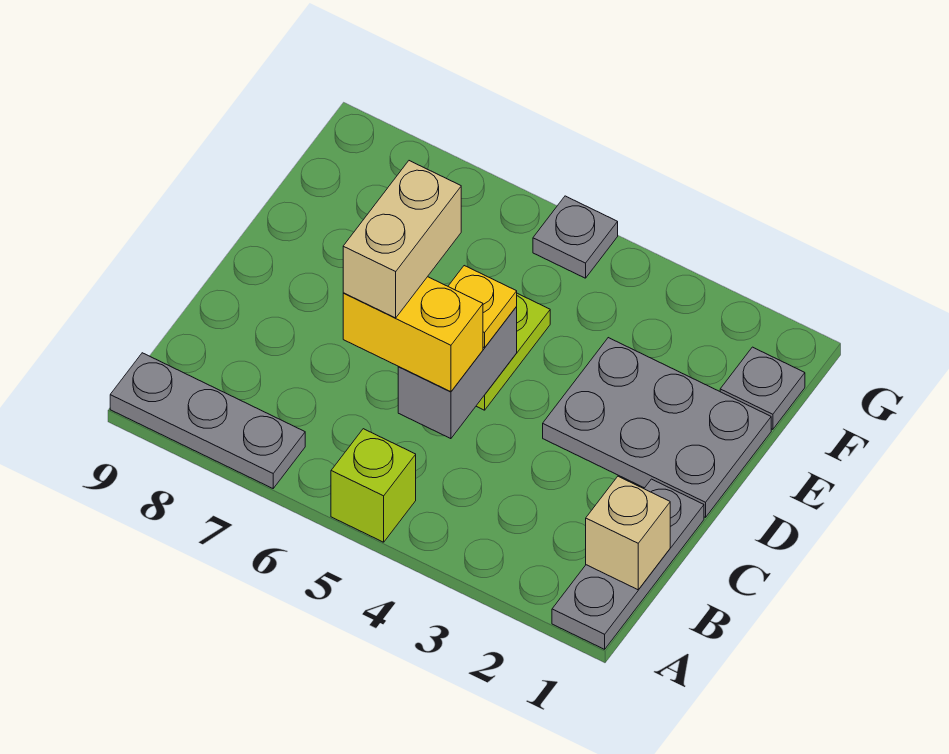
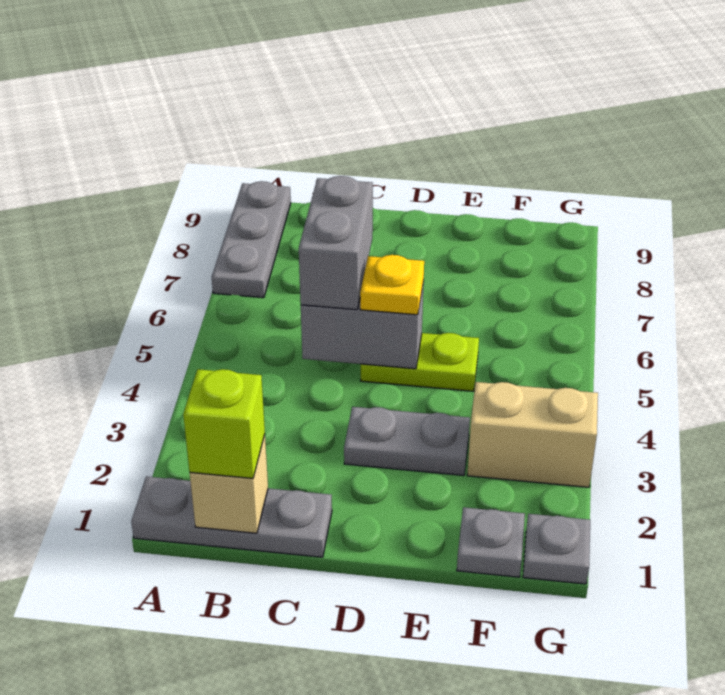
lime brick A5 level 1 -> lime brick B1 level 3
yellow brick C5:C6 level 3 -> grey brick C5:C6 level 3
tan brick C6:D6 level 4 -> tan brick F3:G3 level 1
grey plate D1:E3 level 1 -> grey plate D3:E3 level 1
grey plate G5 level 1 -> grey plate G1 level 1

